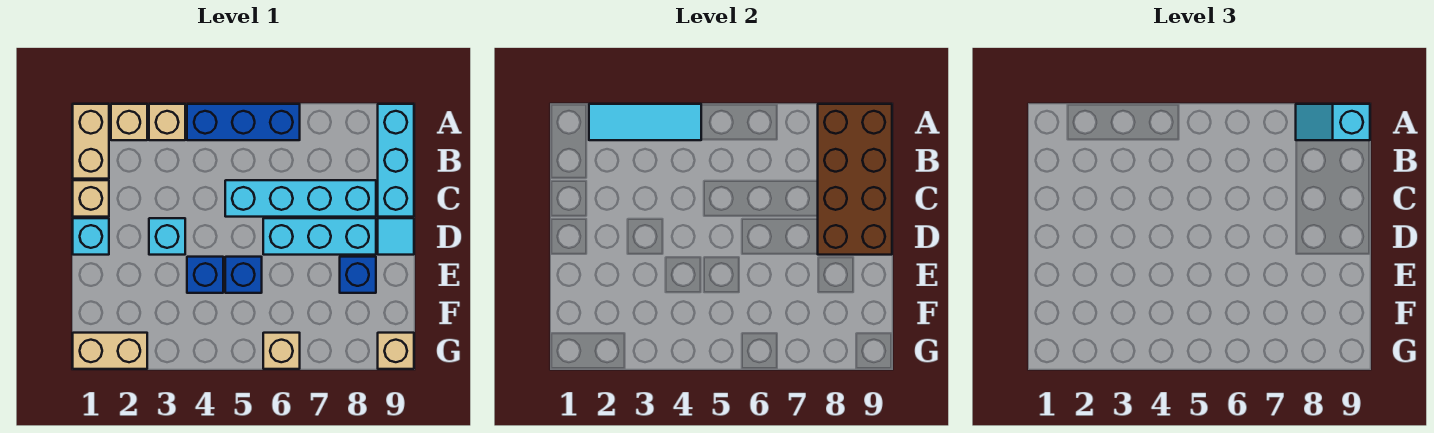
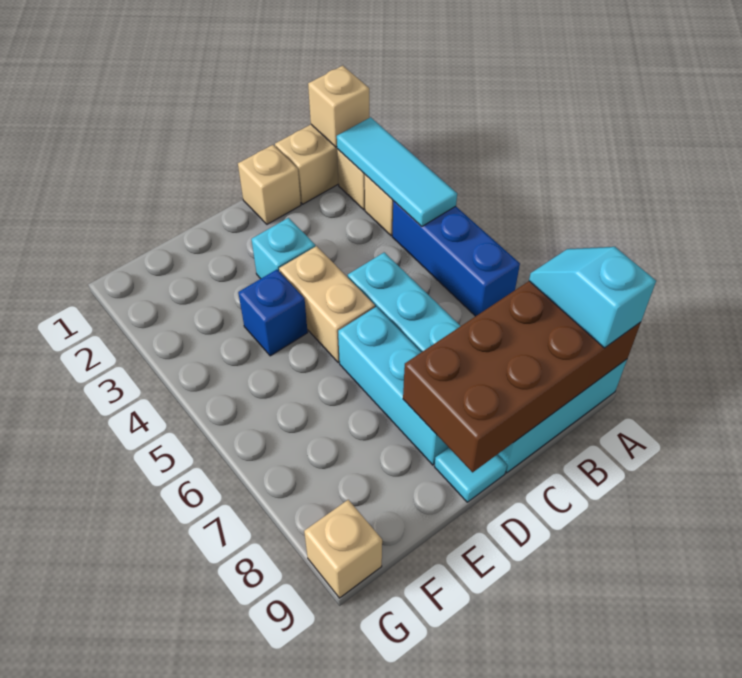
cyan brick D1 level 1 -> none
blue brick E5 level 1 -> none
blue brick E8 level 1 -> none
tan brick G1:G2 level 1 -> tan brick D4:D5 level 1
tan brick G6 level 1 -> tan brick A1 level 2

